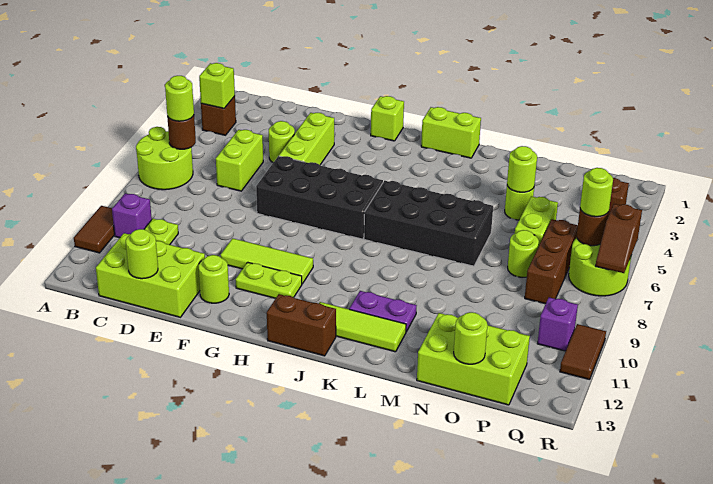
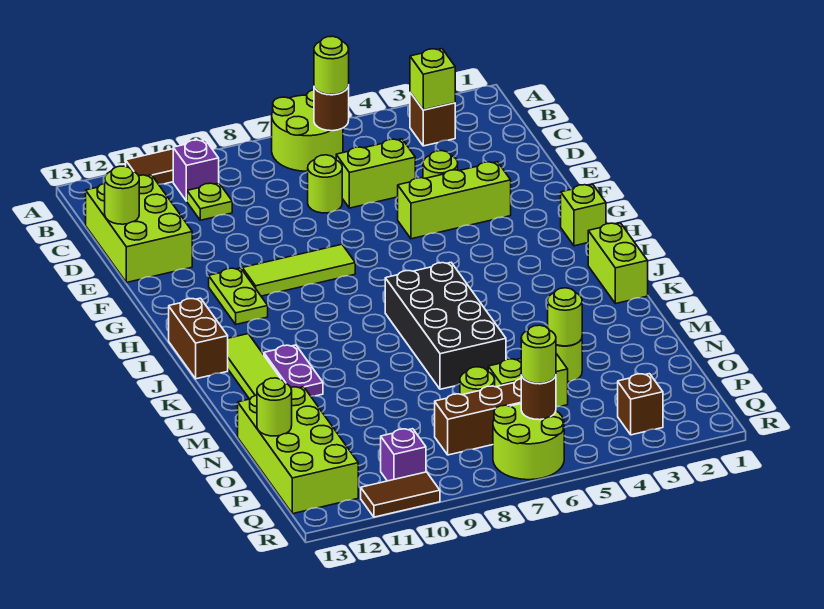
black brick F6:I7 level 1 -> none
lime tile F10:H10 level 1 -> lime tile G8:G10 level 1
lime round brick F12 level 1 -> lime round brick D7 level 1
lime brick N12:P13 level 1 -> lime brick N12:Q13 level 1
brown slope R6:R7 level 2 top 6 -> none

